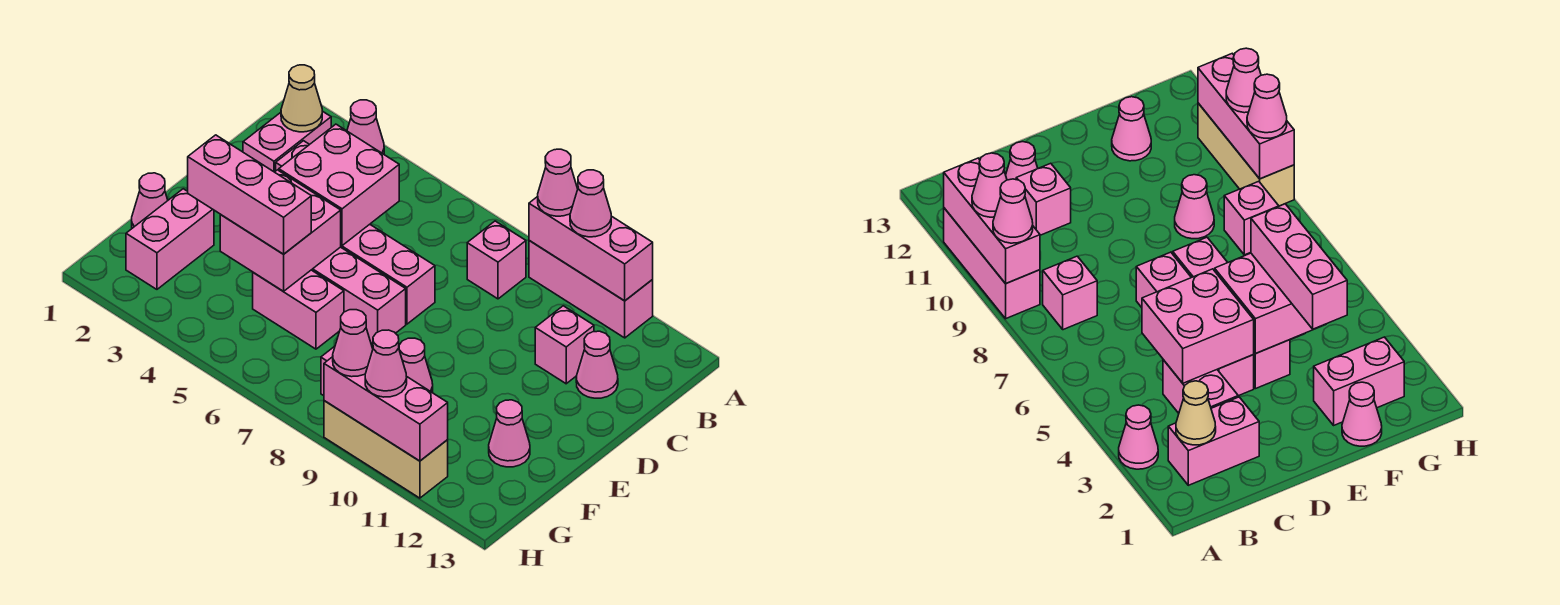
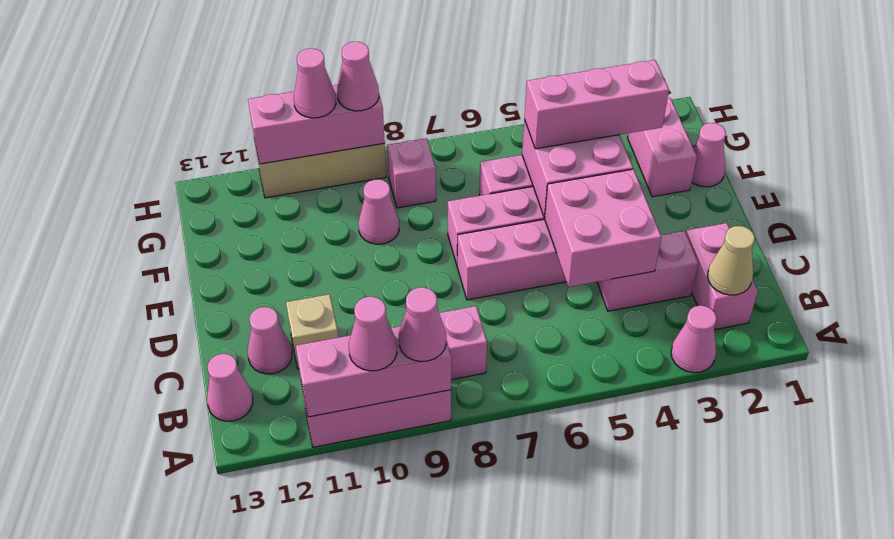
pink brick C11 level 1 -> tan brick C11 level 1
pink cone F12 level 1 -> pink cone B13 level 1

